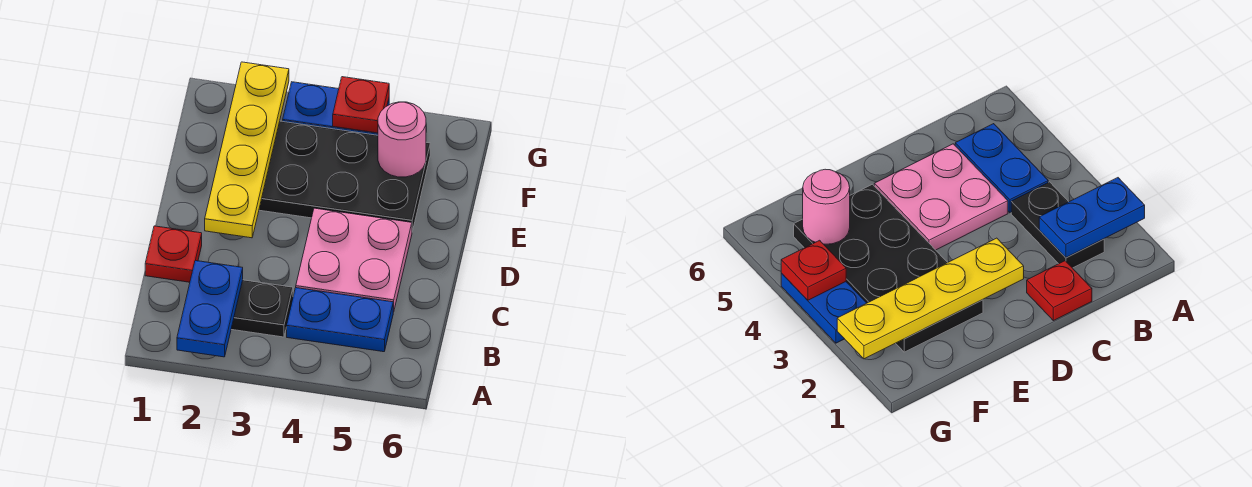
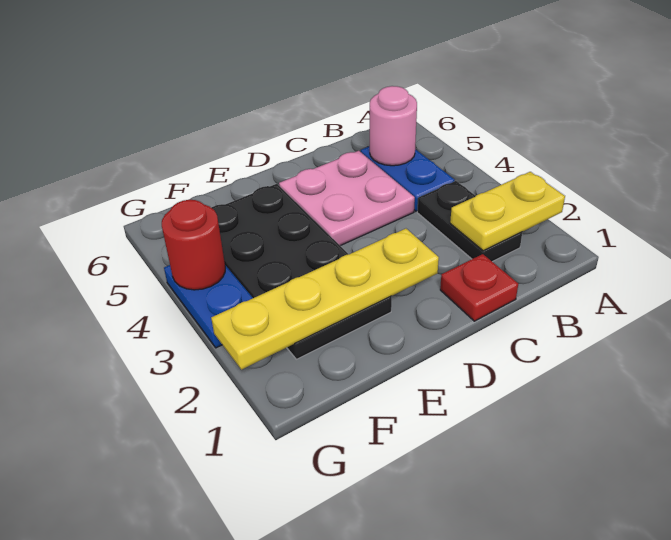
blue plate A2:B2 level 2 -> yellow plate A2:B2 level 2
pink round brick F5 level 2 -> pink round brick B5 level 2
red plate G4 level 2 -> red round brick G4 level 2

